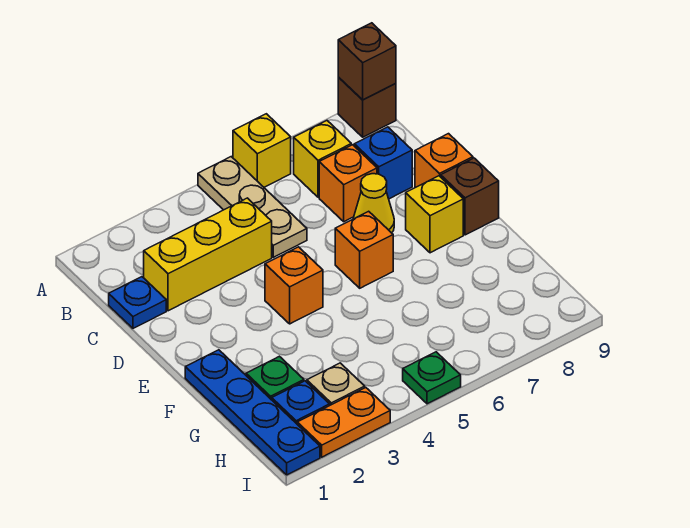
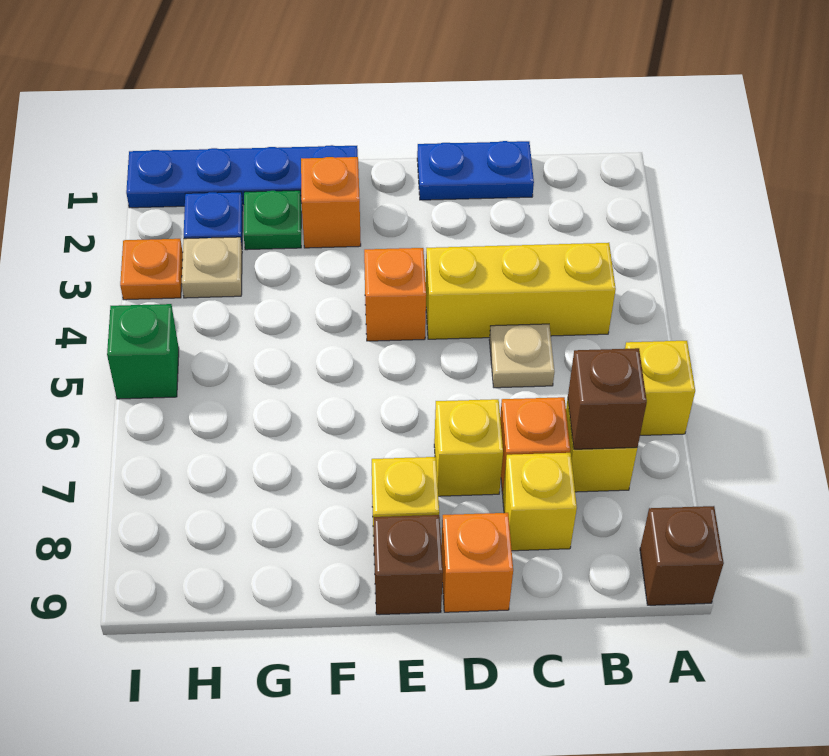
tan plate A5:C5 level 1 -> tan plate C5 level 1
brown brick A9 level 2 -> brown brick B7 level 2
blue plate C1 level 1 -> blue plate C1:D1 level 1
yellow brick C2:C4 level 1 -> yellow brick B4:D4 level 1
blue brick C8 level 1 -> yellow brick C8 level 1
yellow cone D7 level 1 -> yellow brick D7 level 1
orange brick E6 level 1 -> orange brick F2 level 1
orange plate I2:I3 level 1 -> orange plate I3 level 1
green plate I5 level 1 -> green brick I5 level 1

